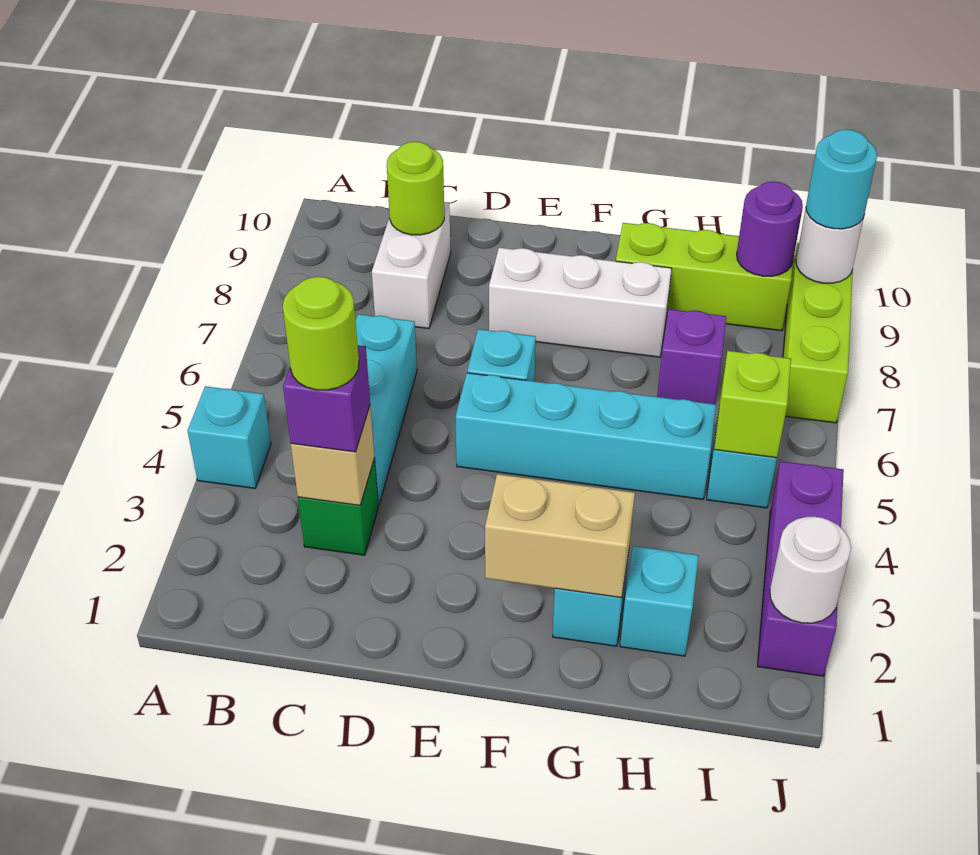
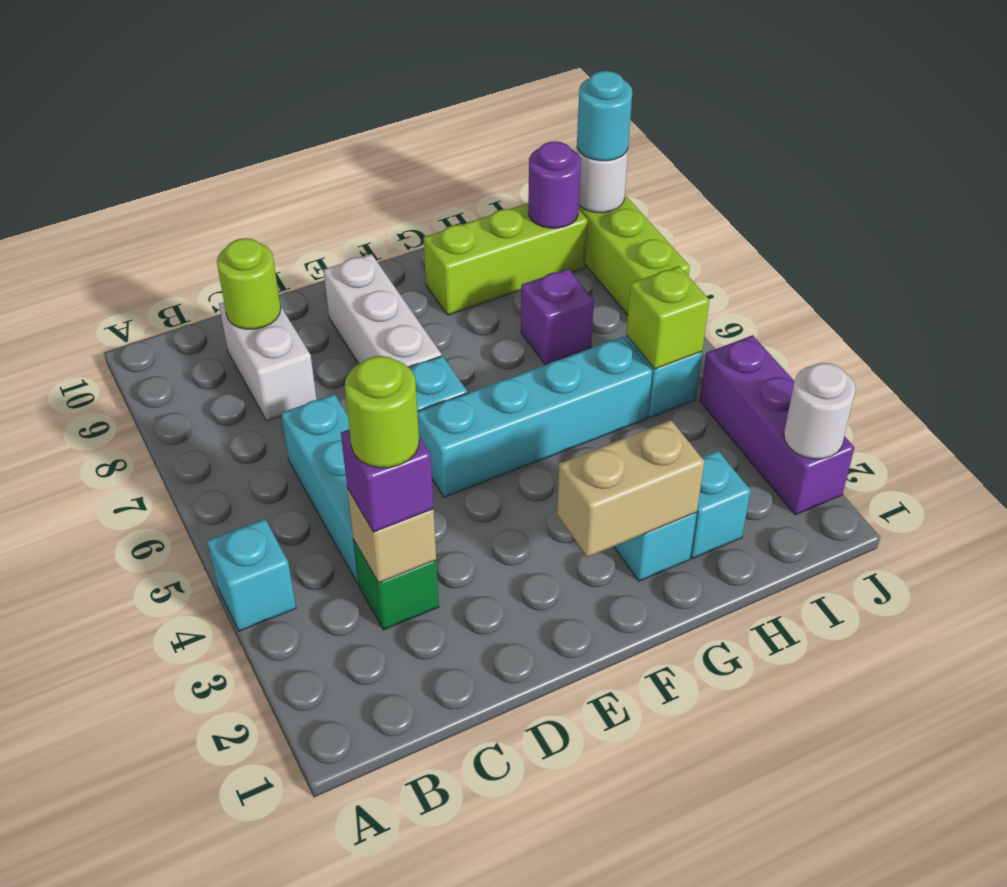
white brick E8:G8 level 1 -> white brick E7:E9 level 1

